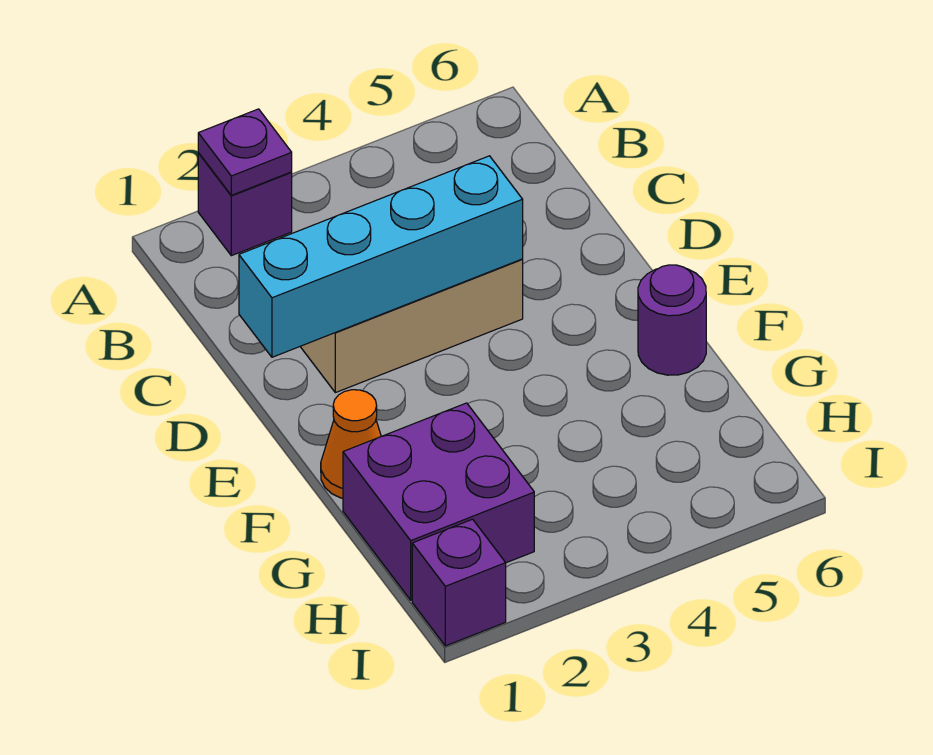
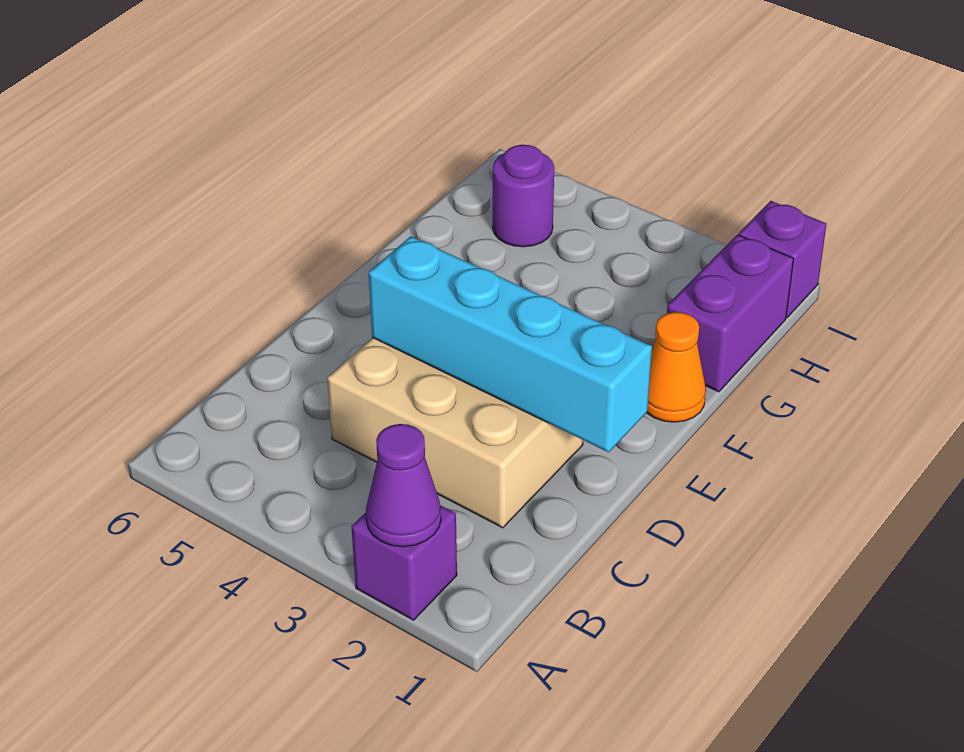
purple plate A2 level 2 -> purple cone A2 level 2
purple round brick F6 level 1 -> purple round brick H5 level 1
purple brick G1:H2 level 1 -> purple brick G1:H1 level 1

